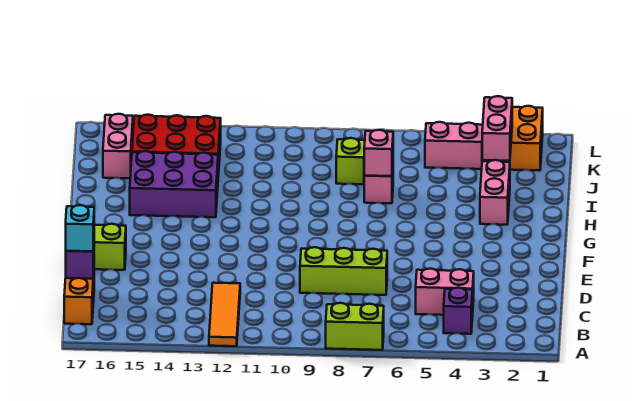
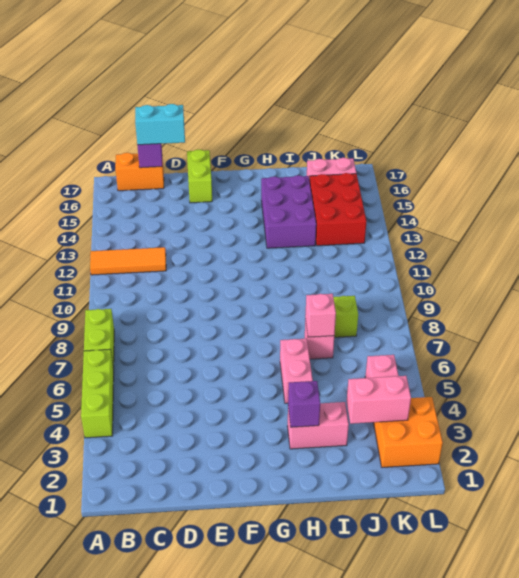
purple brick B4 level 1 -> purple brick H3 level 2
pink brick C4:C5 level 1 -> pink brick H5:H6 level 1
cyan brick C17 level 3 -> cyan brick C17:D17 level 3
lime brick D7:D9 level 1 -> lime brick A4:A6 level 1

